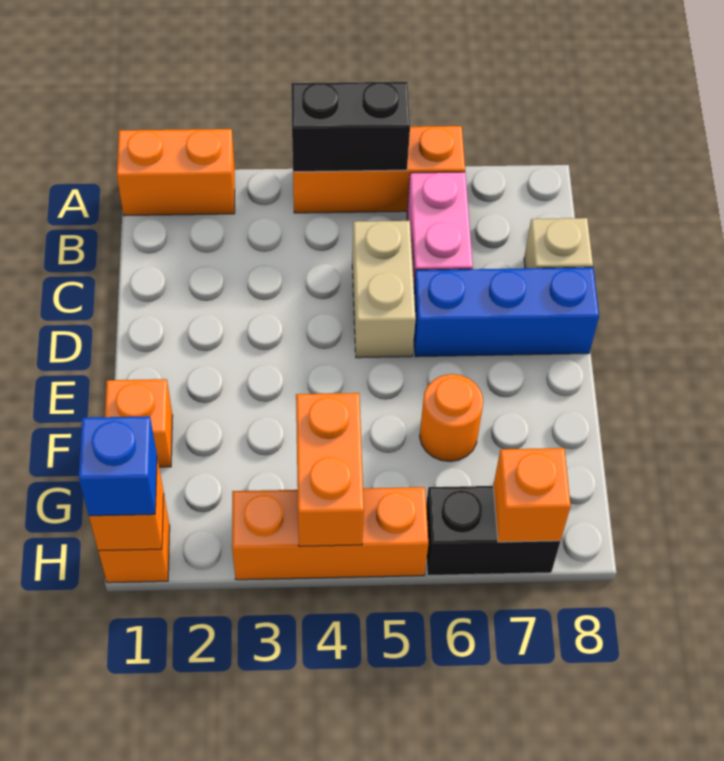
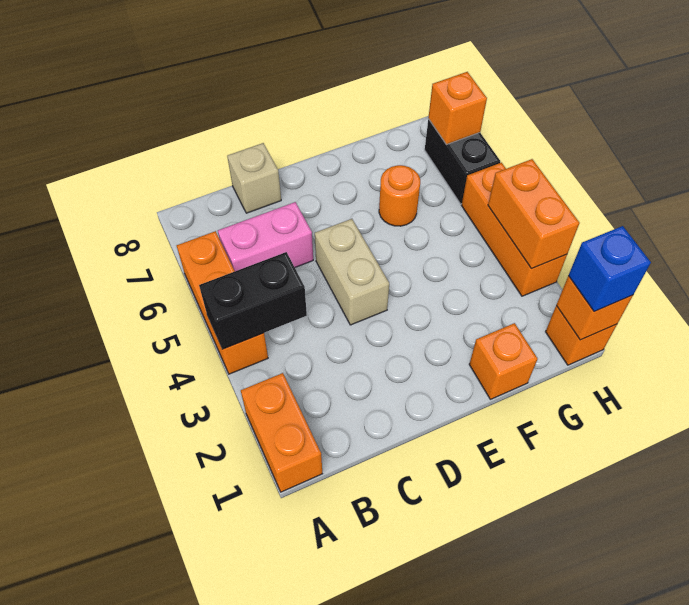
black brick A4:A5 level 2 -> black brick A4:B4 level 2
tan brick C5:D5 level 1 -> tan brick D4:D5 level 1
blue brick D6:D8 level 1 -> none
orange brick G4:H4 level 2 -> orange brick H3:H4 level 2

